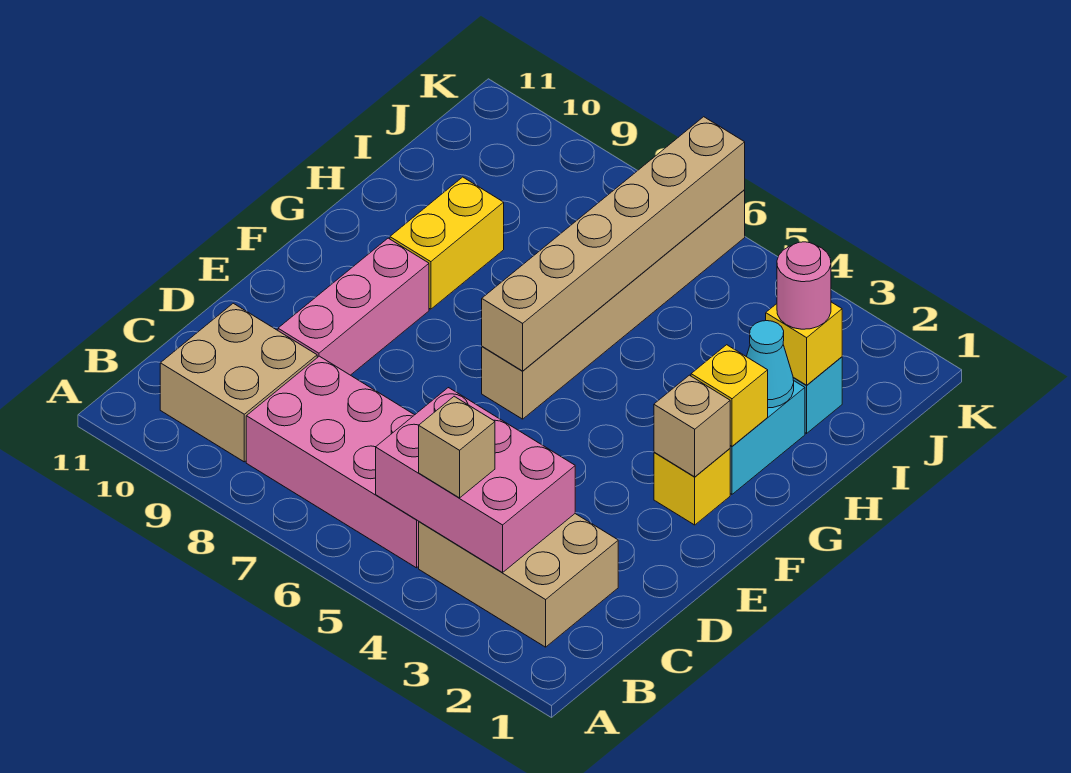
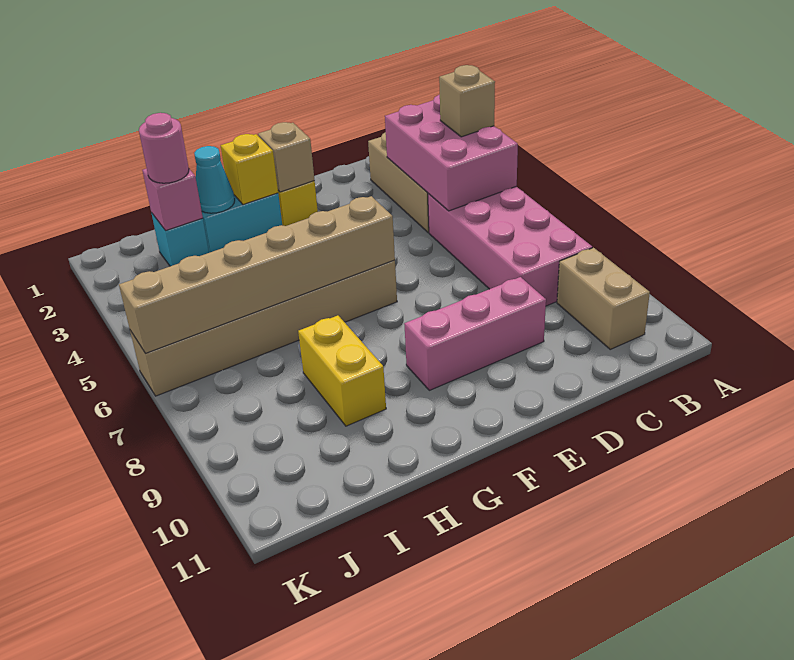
tan brick B9:C10 level 1 -> tan brick B9:B10 level 1
yellow brick G9:H9 level 1 -> yellow brick H8:H9 level 1
yellow brick I2 level 2 -> pink brick I2 level 2

